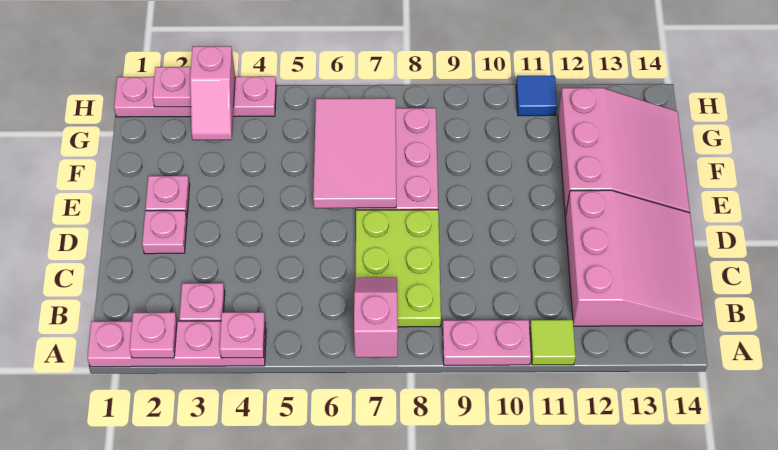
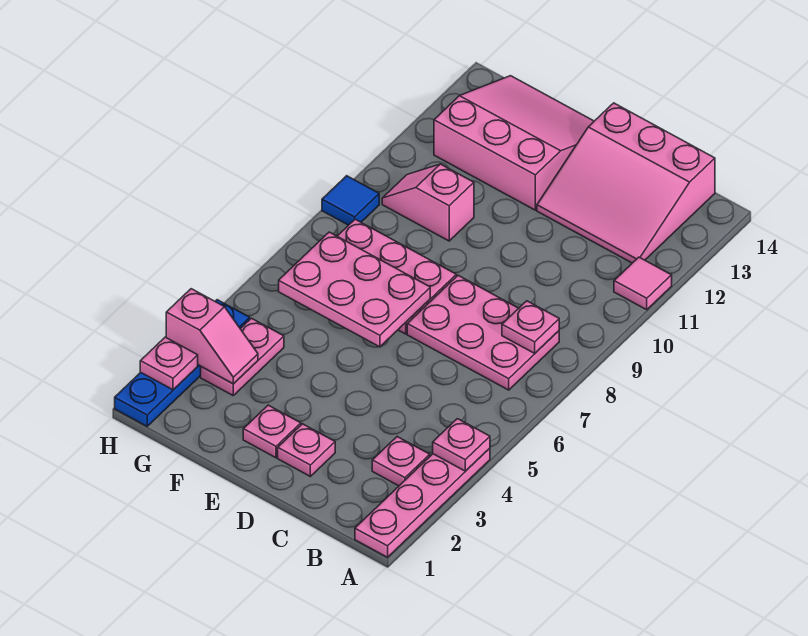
pink plate A2 level 2 -> pink plate B8 level 2
pink slope A7:B7 level 2 top A -> pink slope F10:G10 level 1 top F
pink plate A9:A10 level 1 -> pink plate G3:G4 level 1
lime tile A11 level 1 -> pink tile A11 level 1
lime plate B7:D8 level 1 -> pink plate B7:D8 level 1
pink slope B12:D14 level 1 top 12 -> pink slope B12:D14 level 1 top 14
pink tile E6:G7 level 2 -> pink plate E6:G7 level 2
pink plate H1:H4 level 1 -> blue plate H1:H4 level 1
blue tile H11 level 1 -> blue tile H9 level 1

